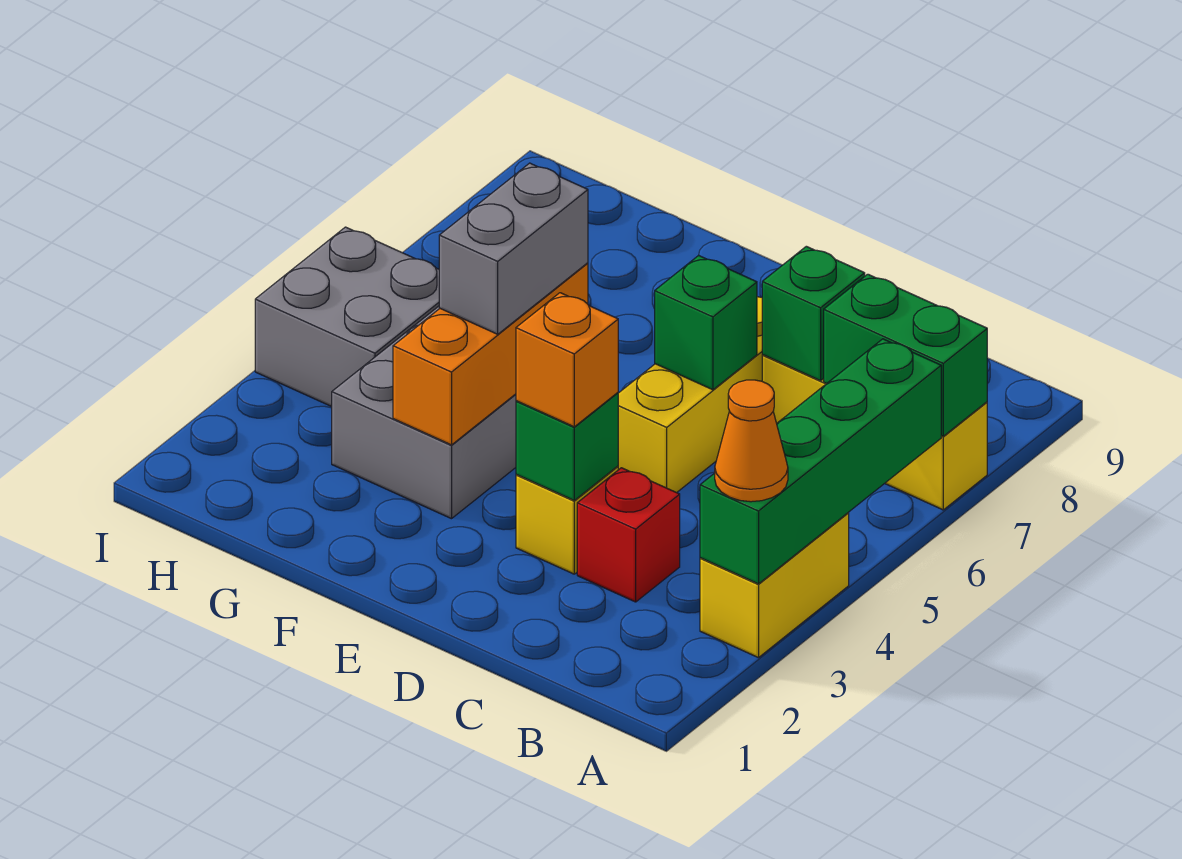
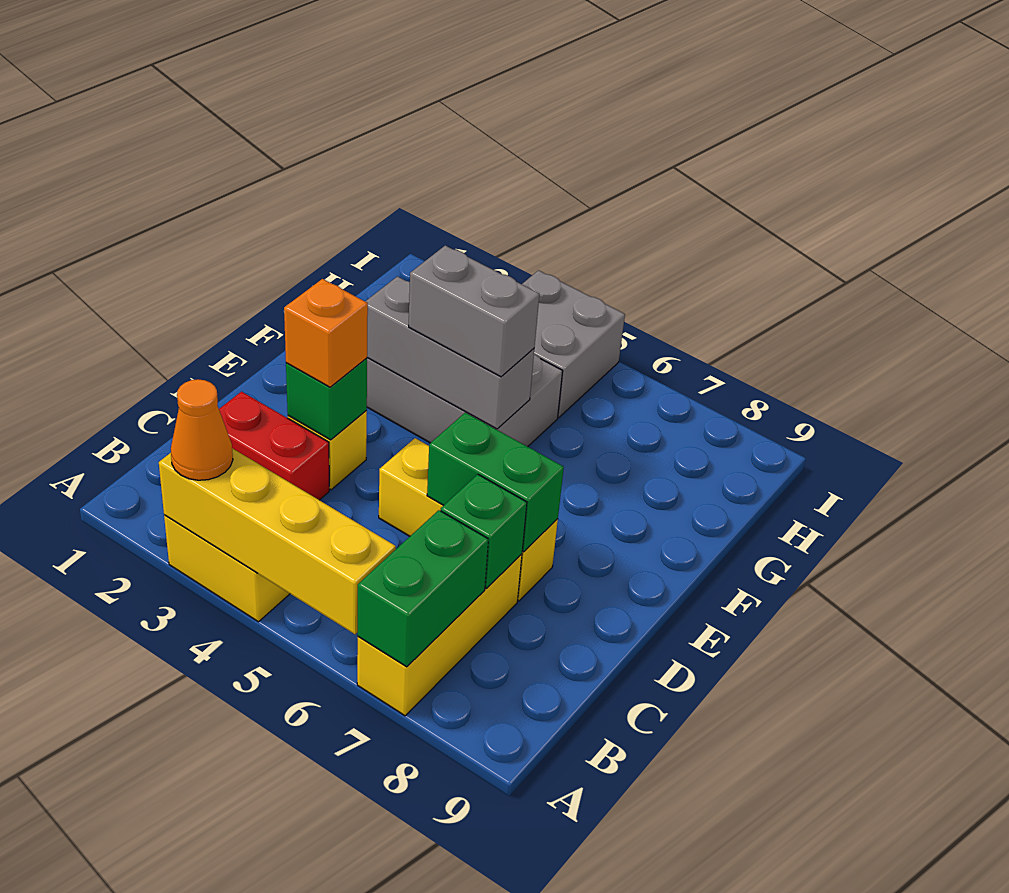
green brick A3:A6 level 2 -> yellow brick A3:A6 level 2
red brick C3 level 1 -> red brick C2:C3 level 1
green brick D6 level 2 -> green brick D6:D7 level 2
orange brick F3:F5 level 2 -> grey brick F3:F5 level 2

